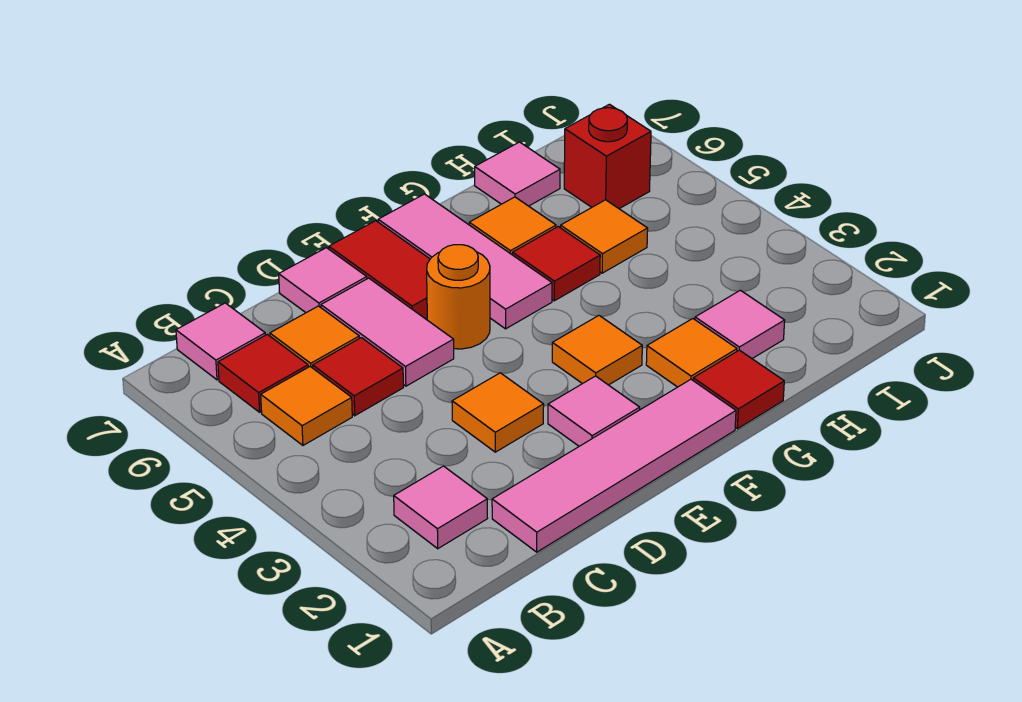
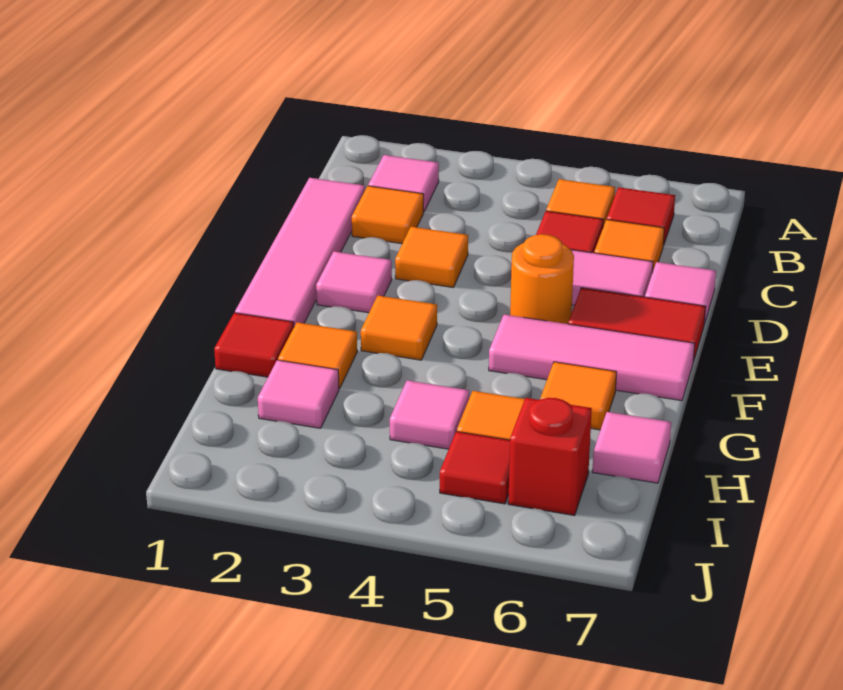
pink tile B7 level 1 -> pink tile H4 level 1
none -> orange tile C2 level 1
red tile G5 level 1 -> red tile I5 level 1

